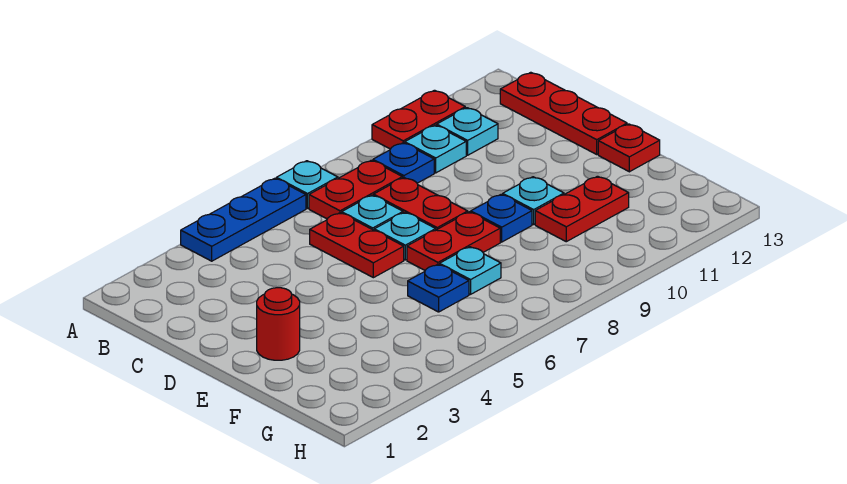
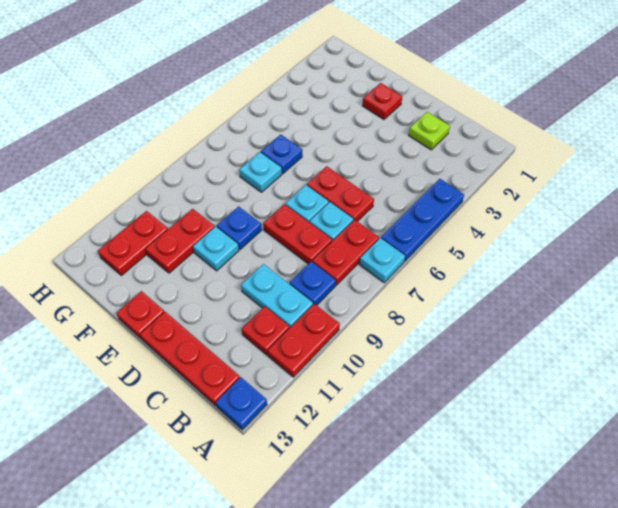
none -> blue plate A13 level 1
cyan plate B10 level 1 -> cyan plate B10:C10 level 1
cyan plate B11 level 1 -> red plate B11 level 1
none -> lime plate C2 level 1
red round brick E2 level 1 -> red plate E2 level 1
red plate E7:E8 level 1 -> red plate G11:G12 level 1

